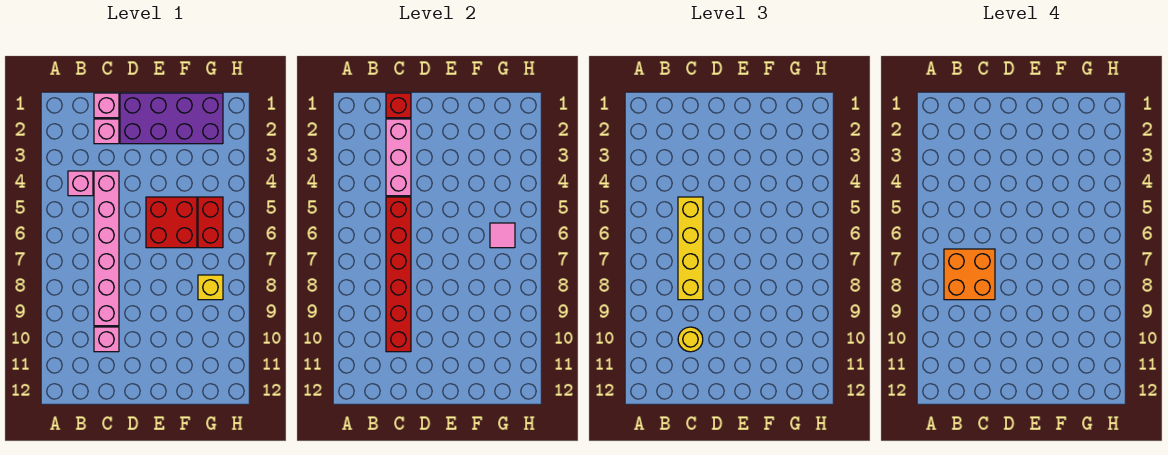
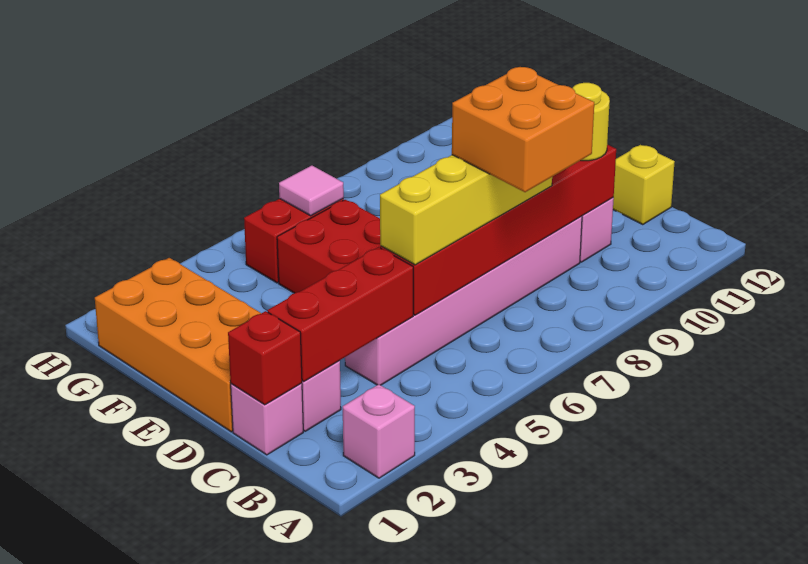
pink brick B4 level 1 -> pink brick A2 level 1
pink brick C2:C4 level 2 -> red brick C2:C4 level 2
purple brick D1:G2 level 1 -> orange brick D1:G2 level 1
yellow brick G8 level 1 -> yellow brick C12 level 1

